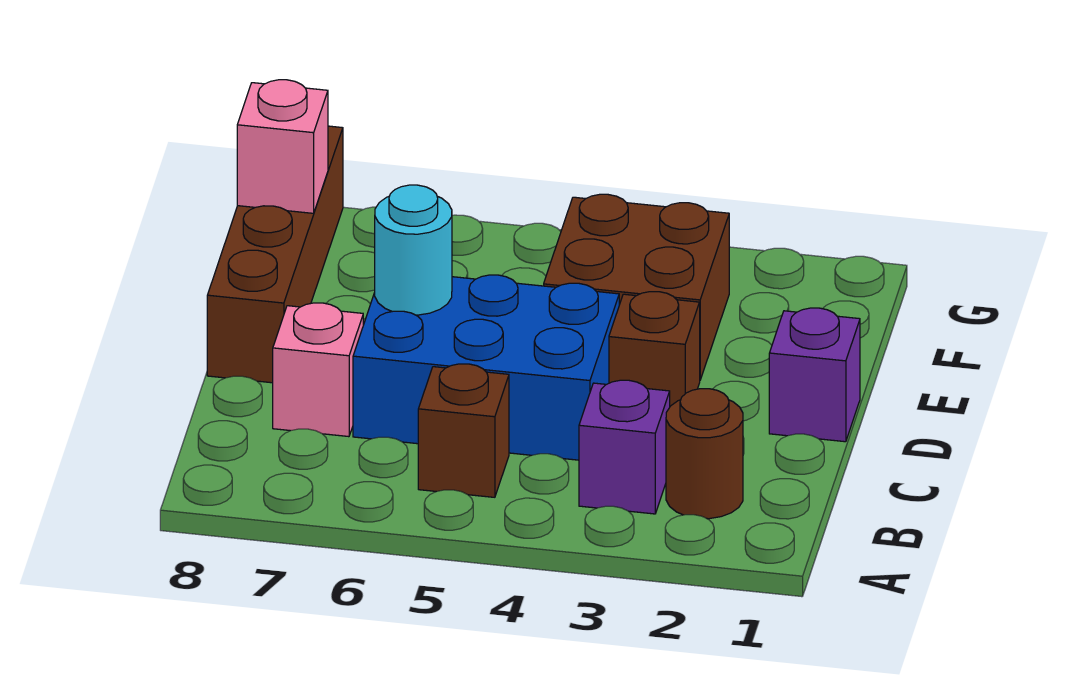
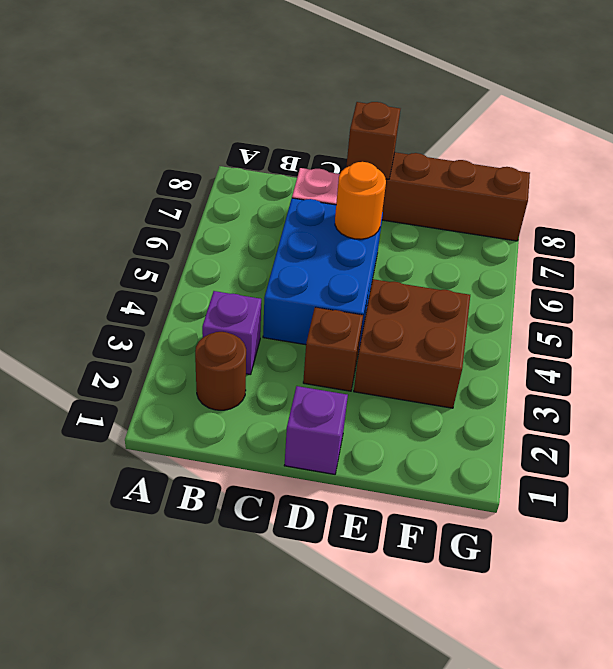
brown brick B5 level 1 -> brown brick D8 level 2
cyan round brick D6 level 2 -> orange round brick D6 level 2
pink brick F8 level 2 -> none

